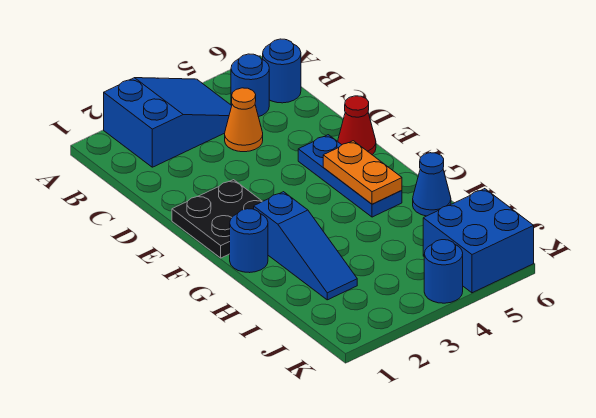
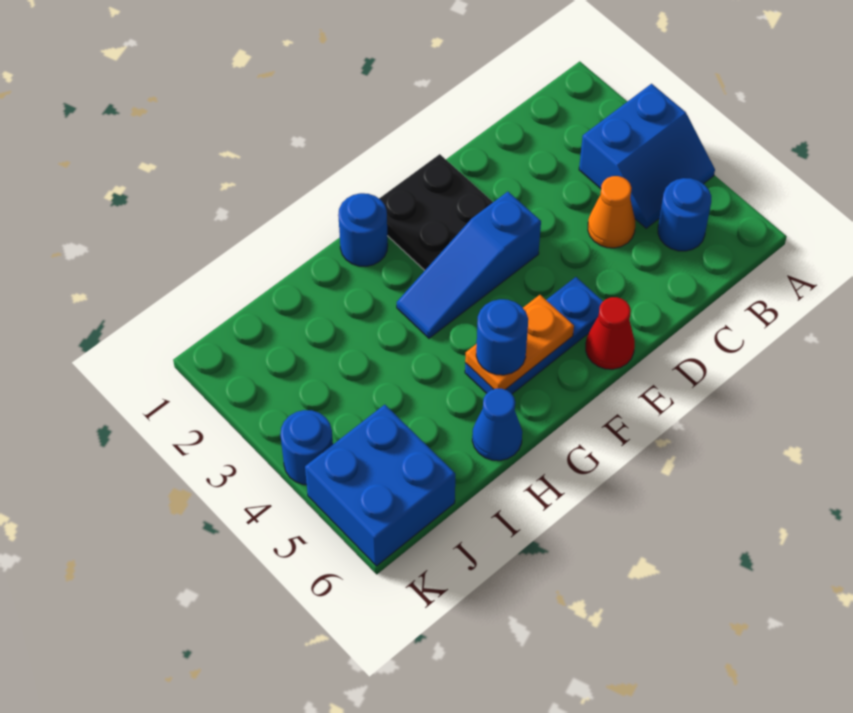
blue slope A2:B4 level 1 top 2 -> blue slope A3:B4 level 1 top 3
blue round brick B6 level 1 -> blue round brick G5 level 3
blue slope G2:I2 level 1 top G -> blue slope E3:G3 level 1 top E

